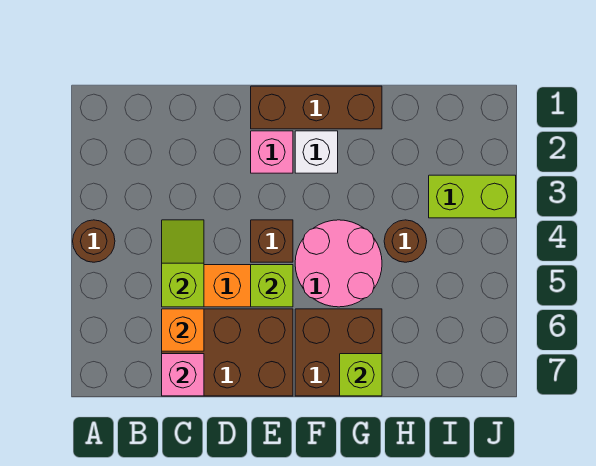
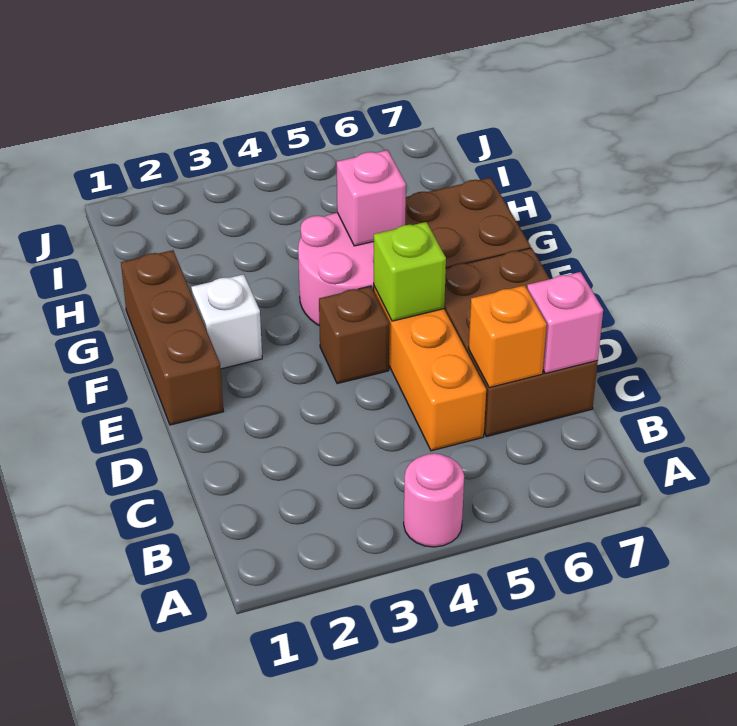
brown round brick A4 level 1 -> pink round brick A4 level 1
lime slope C4:C5 level 2 top 5 -> none
pink brick E2 level 1 -> pink brick G5 level 2
lime brick G7 level 2 -> none
brown round brick H4 level 1 -> none
lime brick I3:J3 level 1 -> none

